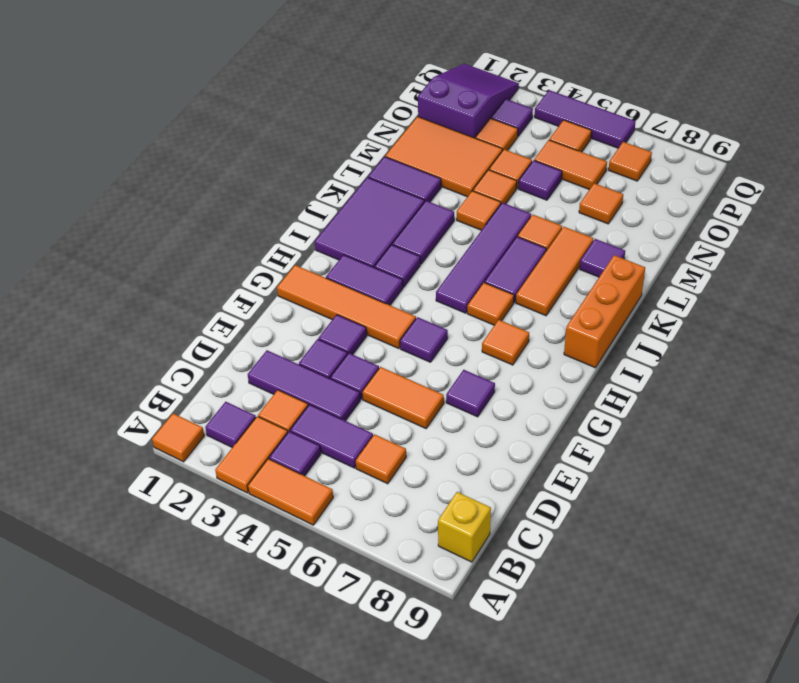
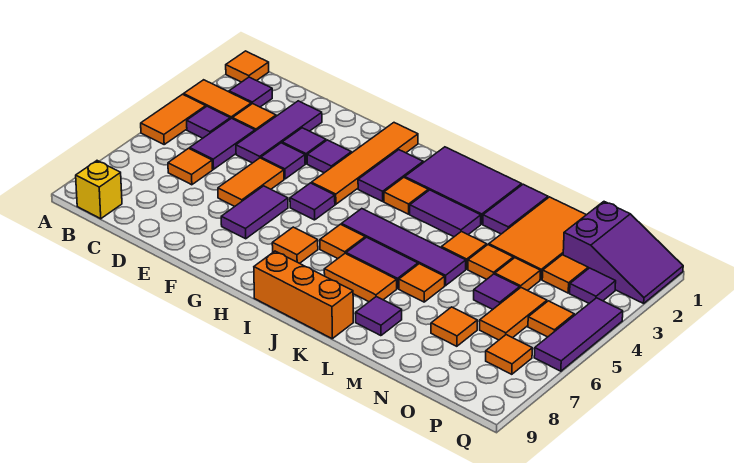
purple tile F7 level 1 -> purple tile F6:F7 level 1
purple tile I3 level 1 -> orange tile I3 level 1
orange tile J7:L7 level 1 -> orange tile J7:K7 level 1

